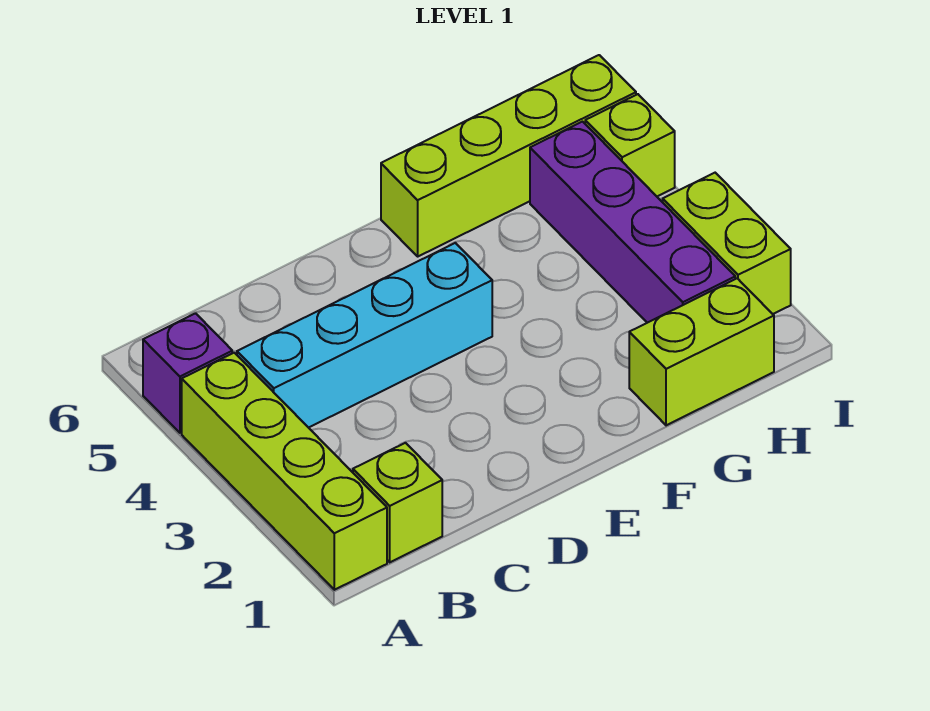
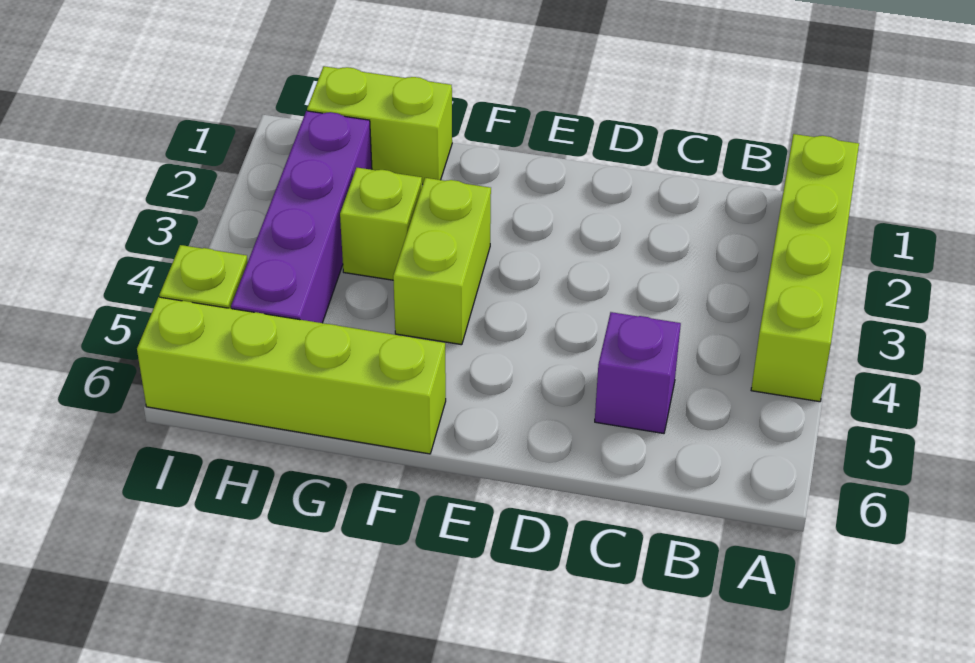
purple brick A5 level 1 -> purple brick C5 level 1
lime brick B1 level 1 -> lime brick G3 level 1
cyan brick B4:E4 level 1 -> none
lime brick I2:I3 level 1 -> lime brick F3:F4 level 1

